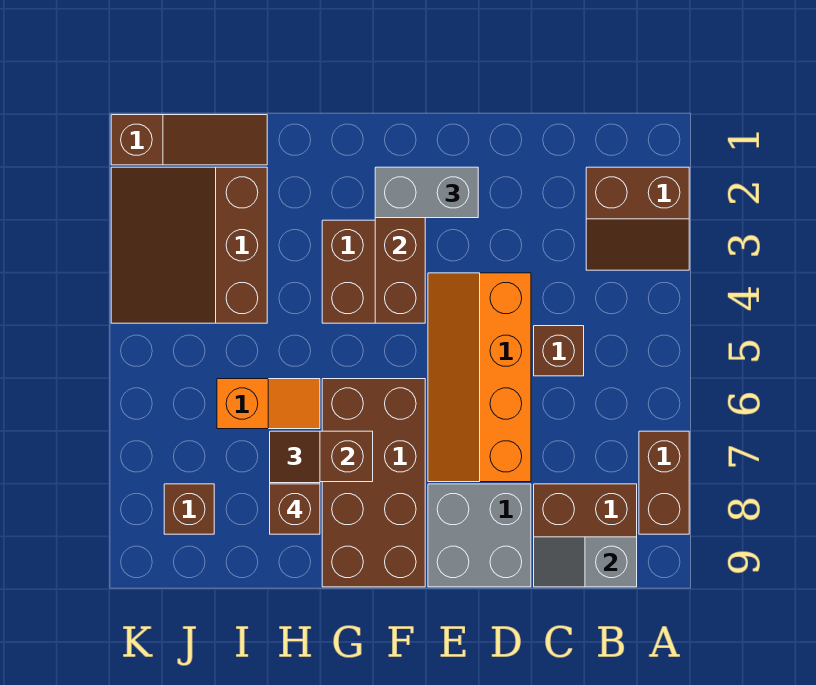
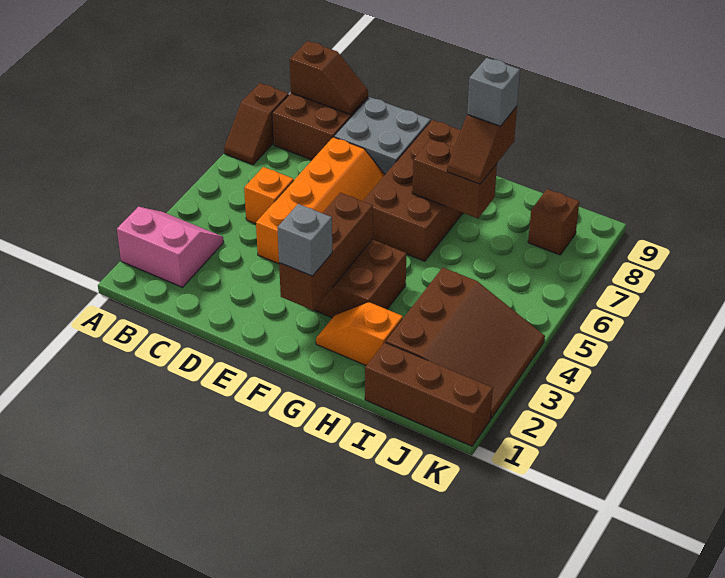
brown slope A2:B3 level 1 top 2 -> pink slope A2:B3 level 1 top 2
brown brick A7:A8 level 1 -> brown slope A7:A8 level 1 top 8
grey slope B9:C9 level 2 top B -> brown slope B9:C9 level 2 top B
brown brick C5 level 1 -> orange brick C5 level 1
grey brick E2:F2 level 3 -> grey brick F2 level 3
orange slope H6:I6 level 1 top I -> orange slope G2:H2 level 1 top H
brown brick H8 level 4 -> grey brick H8 level 4
brown slope I1:K1 level 1 top K -> brown brick I1:K1 level 1

